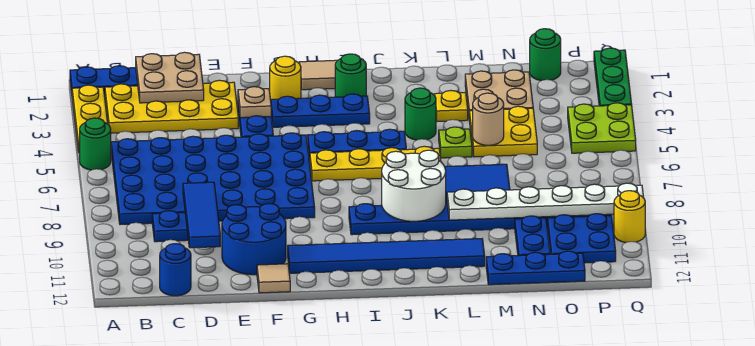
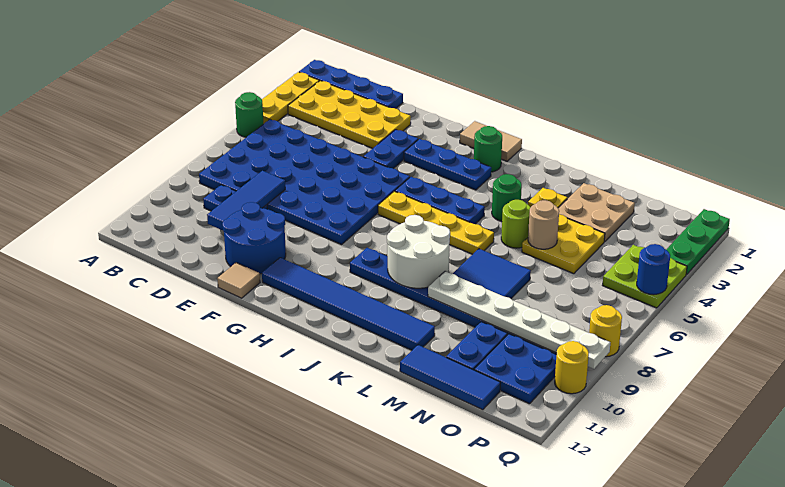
tan plate C1:D2 level 2 -> none
blue round brick C12 level 1 -> blue round brick Q5 level 2
tan plate F3 level 2 -> none
yellow round brick G2 level 1 -> yellow round brick Q8 level 1
lime plate L5 level 1 -> lime round brick L5 level 1
blue plate M12:O12 level 1 -> blue tile M12:O12 level 1
green round brick O1 level 1 -> none

